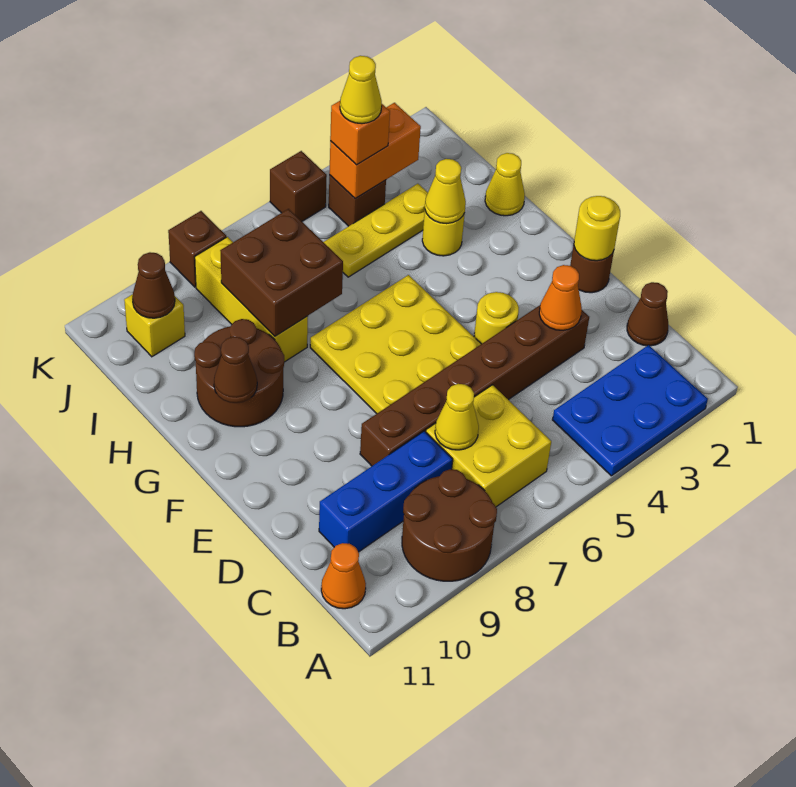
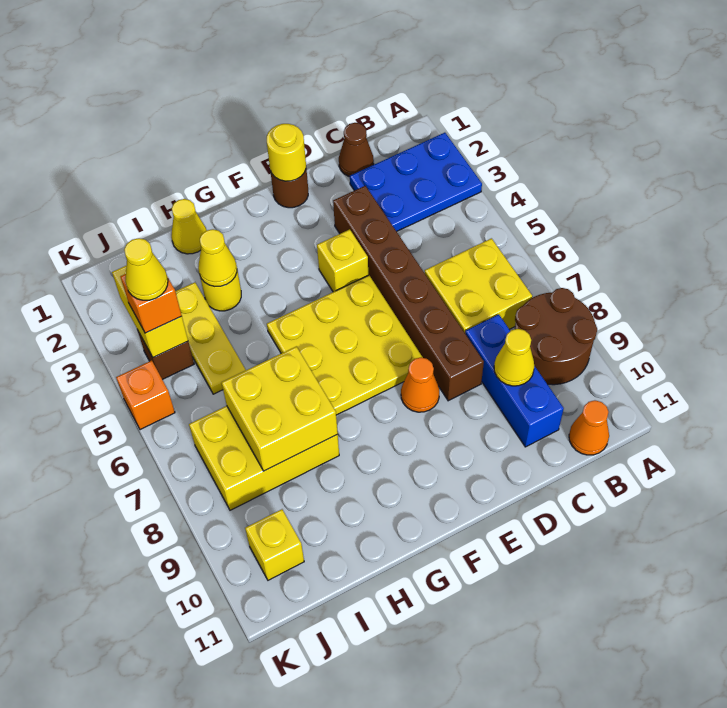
blue plate A2:B4 level 1 -> blue plate A2:C3 level 1
yellow cone C7 level 2 -> yellow cone C9 level 2
orange cone D3 level 2 -> orange cone E8 level 1
yellow round brick E4 level 1 -> yellow brick E4 level 1
brown round brick G9:H10 level 1 -> none
brown cone G10 level 2 -> none
brown brick H7:I8 level 2 -> yellow brick H7:I8 level 2
yellow brick H8:J8 level 1 -> yellow brick H7:J8 level 1
orange brick J3:J4 level 2 -> yellow brick J3:J4 level 2
brown cone J10 level 2 -> none
brown brick K5 level 1 -> orange brick K5 level 1
brown brick K8 level 1 -> none

